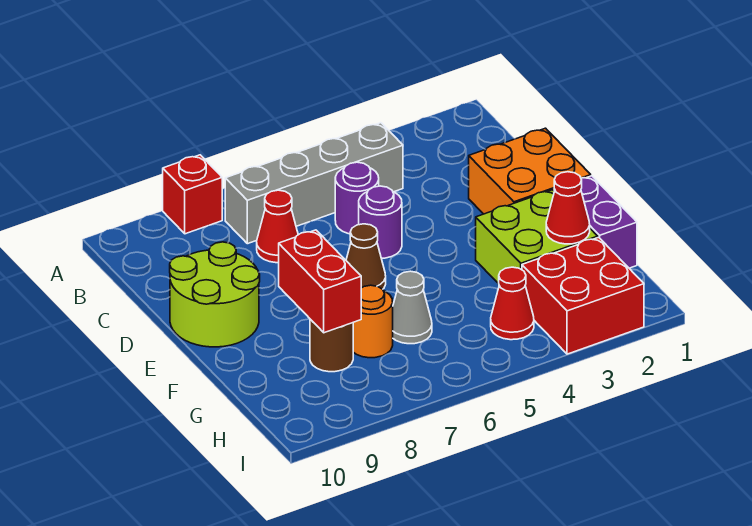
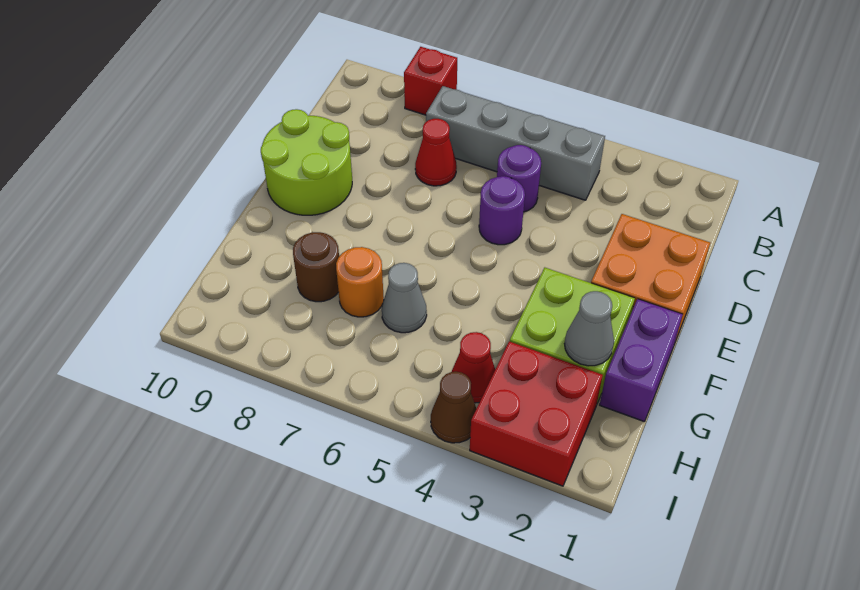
brown cone E6 level 1 -> brown cone I4 level 1
red brick F8:G8 level 2 -> none
red cone G2 level 2 -> grey cone G2 level 2

